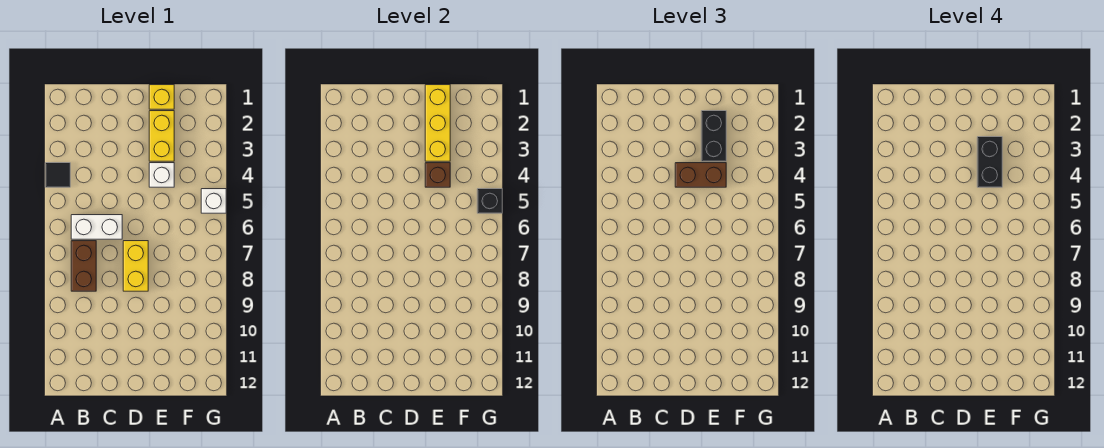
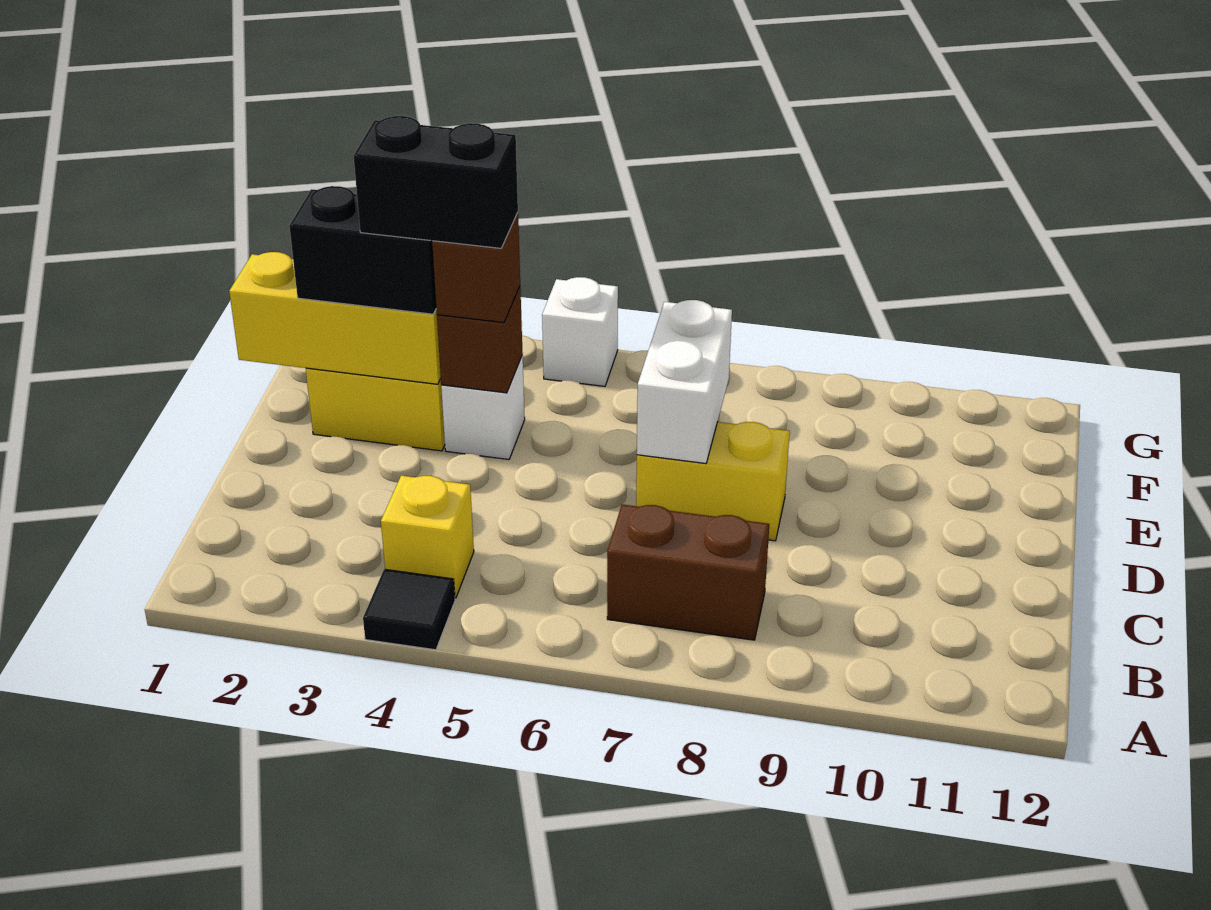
white brick B6:C6 level 1 -> white brick D7:E7 level 2
brown brick D4:E4 level 3 -> brown brick E4 level 3
yellow brick E1 level 1 -> yellow brick B4 level 1
black brick G5 level 2 -> none

